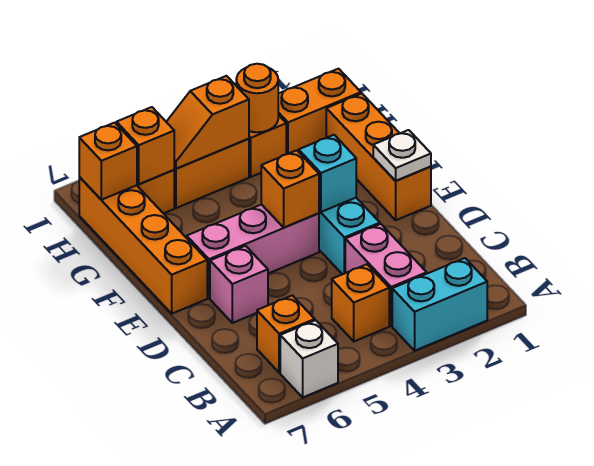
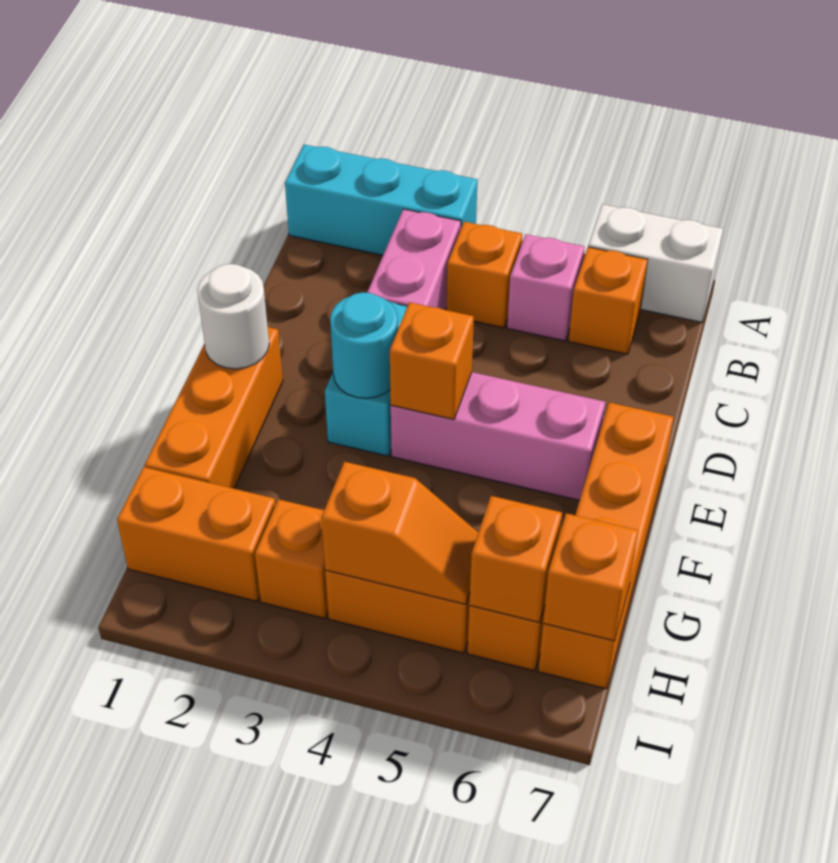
cyan brick A2:A3 level 1 -> cyan brick A1:A3 level 1
white brick A6 level 1 -> white brick A6:A7 level 1
pink brick D6 level 1 -> pink brick B5 level 1
white plate E1 level 2 -> white round brick E1 level 2
cyan brick E3 level 2 -> cyan round brick E3 level 2
orange round brick H3 level 2 -> none

